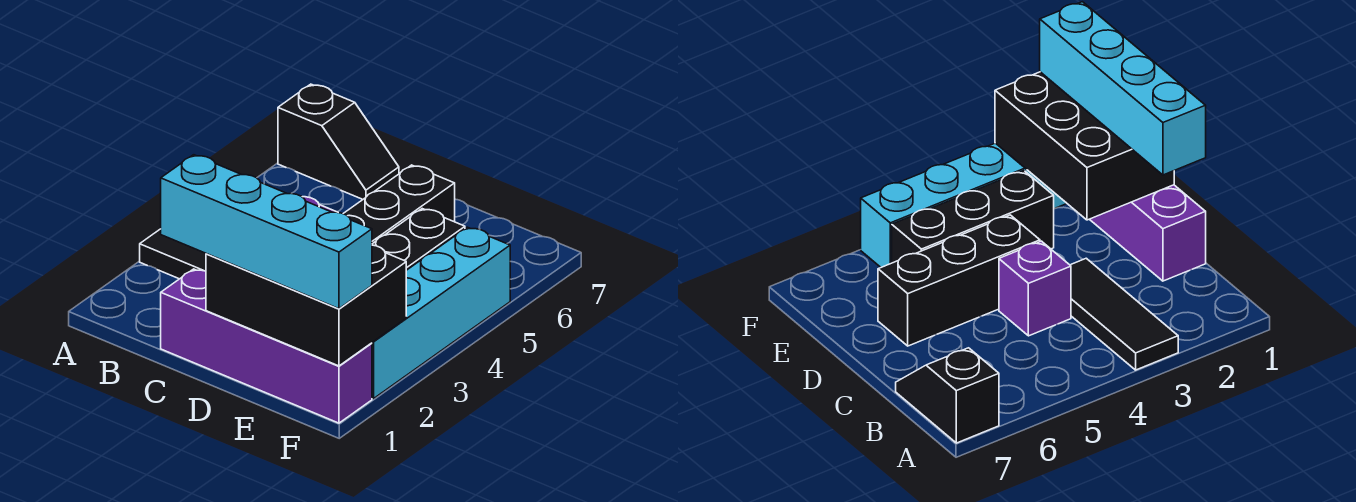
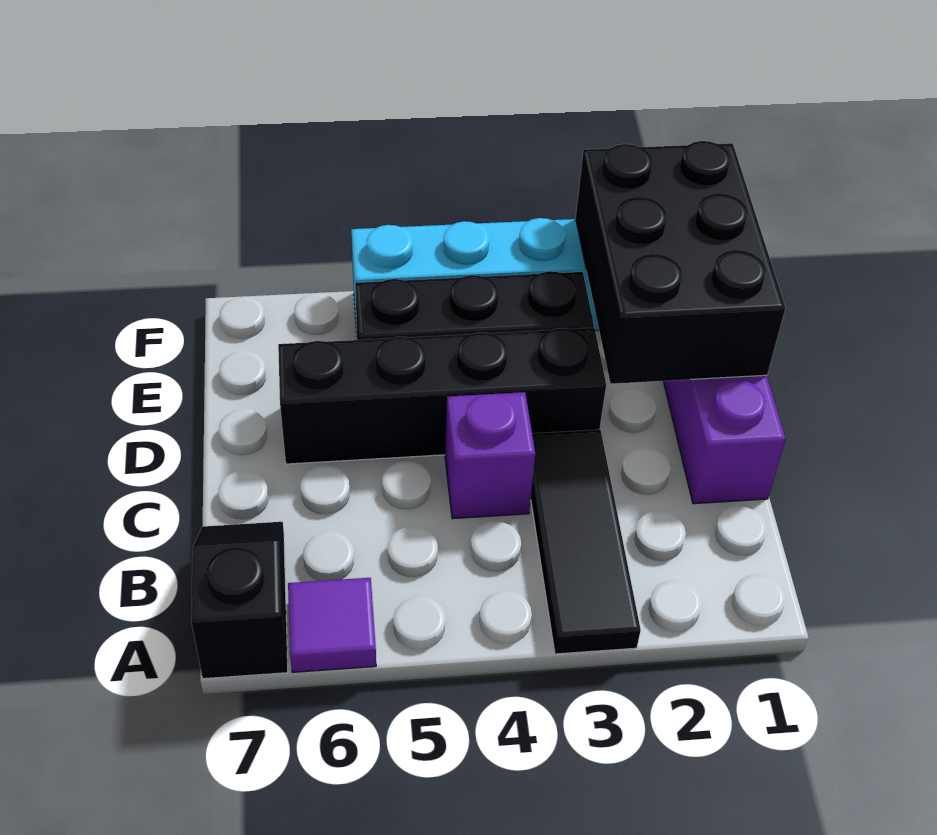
none -> purple tile A6 level 1
cyan brick C1:F1 level 3 -> none
black brick D4:D6 level 1 -> black brick D3:D6 level 1

